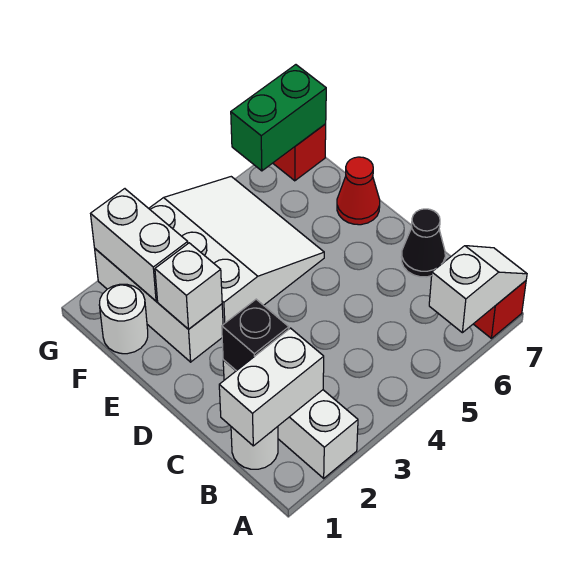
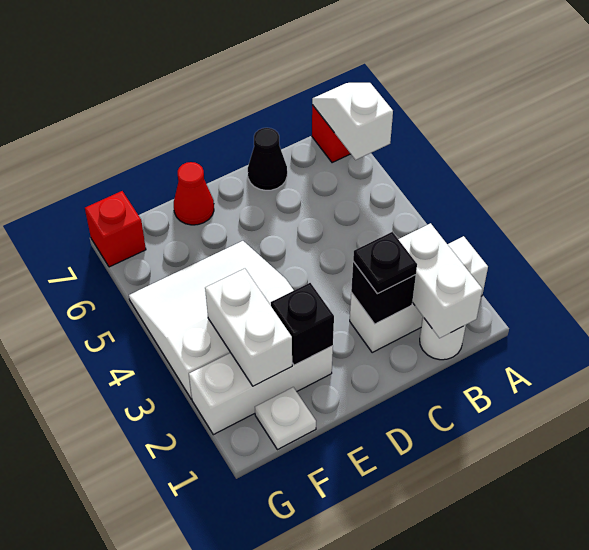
none -> black plate C2 level 3
white brick E2 level 2 -> black brick E2 level 2
white round brick F1 level 1 -> white plate F1 level 1
white brick F2:G2 level 2 -> white brick F2:F3 level 2
green brick G6:G7 level 2 -> none

